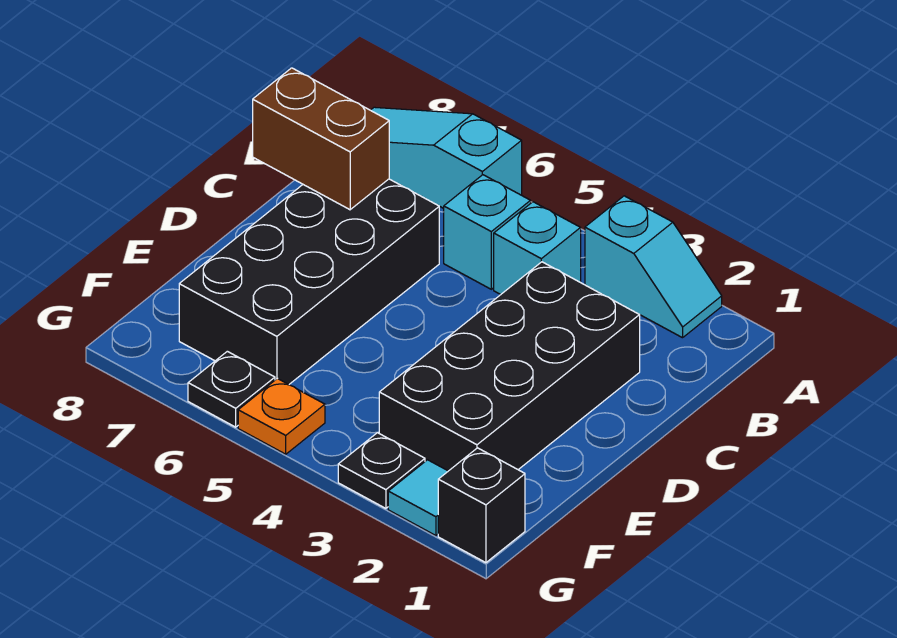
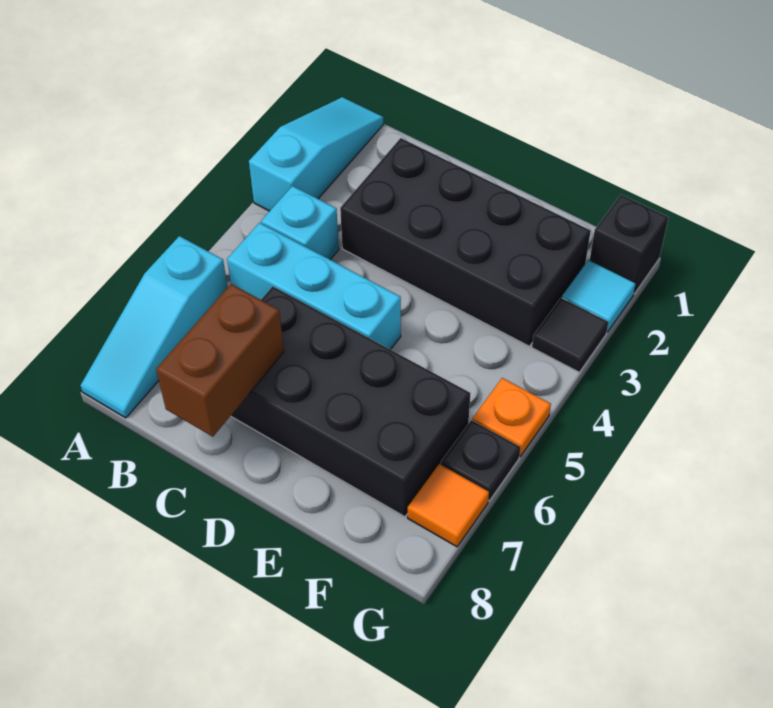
cyan slope A2:A3 level 1 top 3 -> cyan slope A1:A3 level 1 top 3
cyan brick B5 level 1 -> cyan brick B5:D5 level 1
black plate G3 level 1 -> black tile G3 level 1
none -> orange tile G7 level 1

